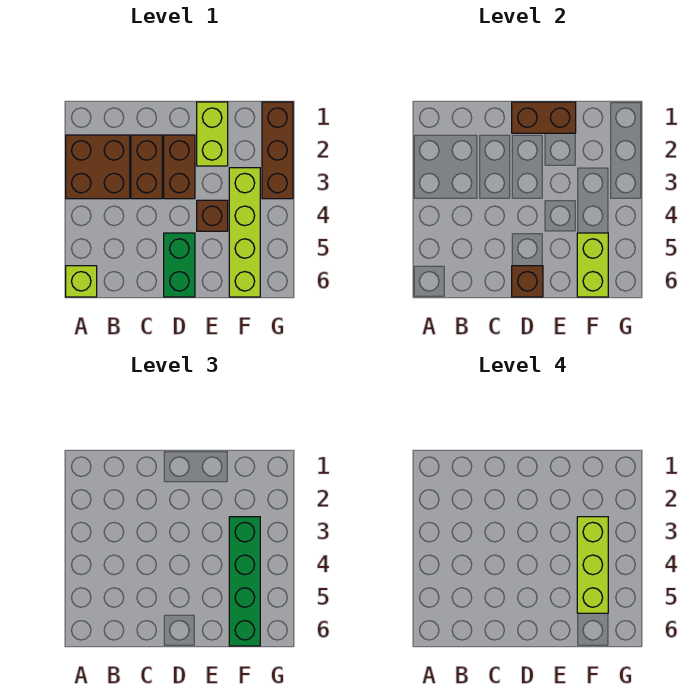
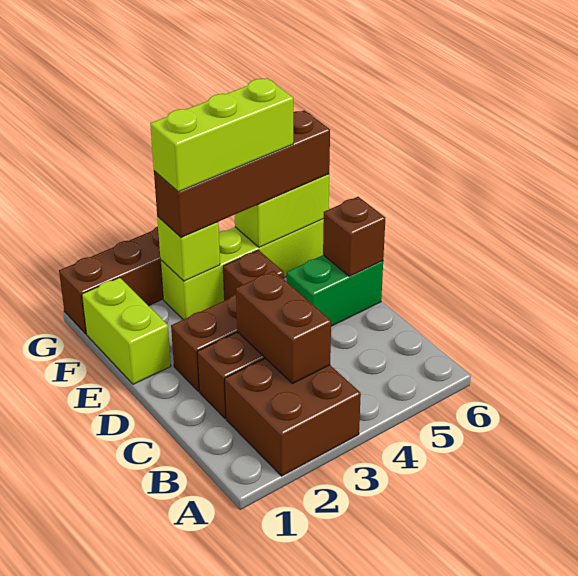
lime brick A6 level 1 -> lime brick F3 level 2
brown brick D1:E1 level 2 -> brown brick B3:C3 level 2
lime brick E1:E2 level 1 -> lime brick E1:F1 level 1
green brick F3:F6 level 3 -> brown brick F3:F6 level 3

